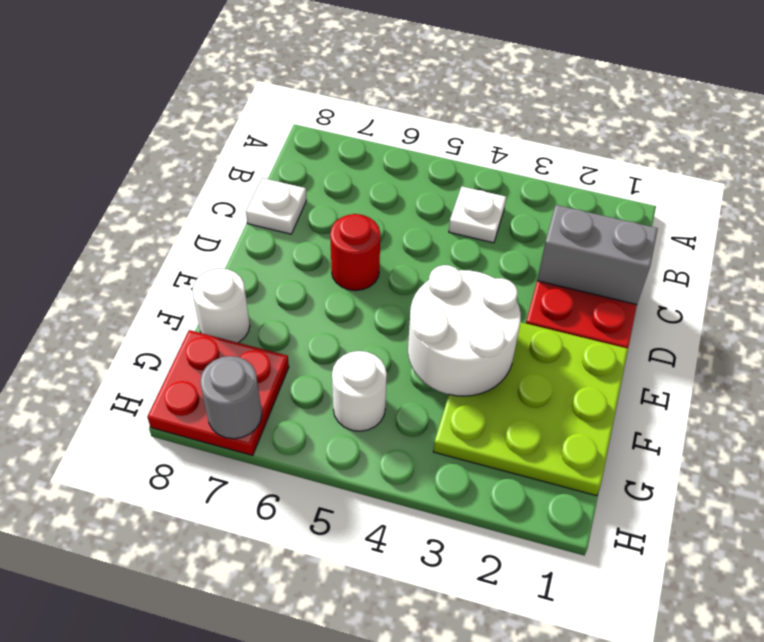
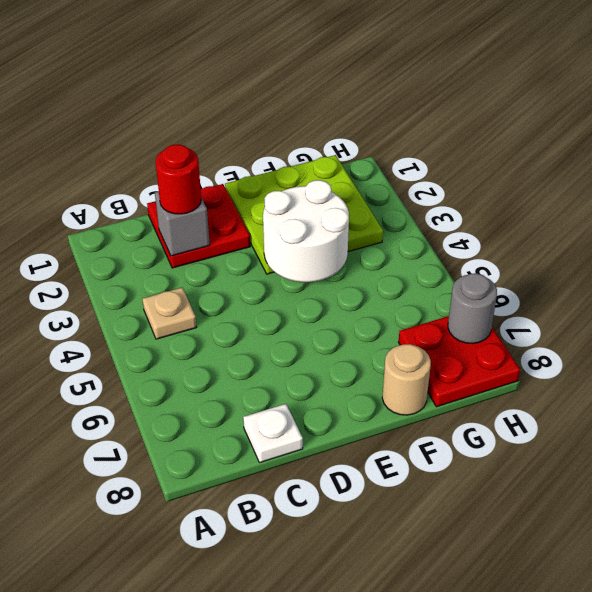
white plate B4 level 1 -> tan plate B4 level 1
grey brick C1:C2 level 2 -> grey brick C2 level 2
red round brick D6 level 1 -> red round brick C2 level 3
white round brick F8 level 1 -> tan round brick F8 level 1
white round brick G5 level 1 -> none

